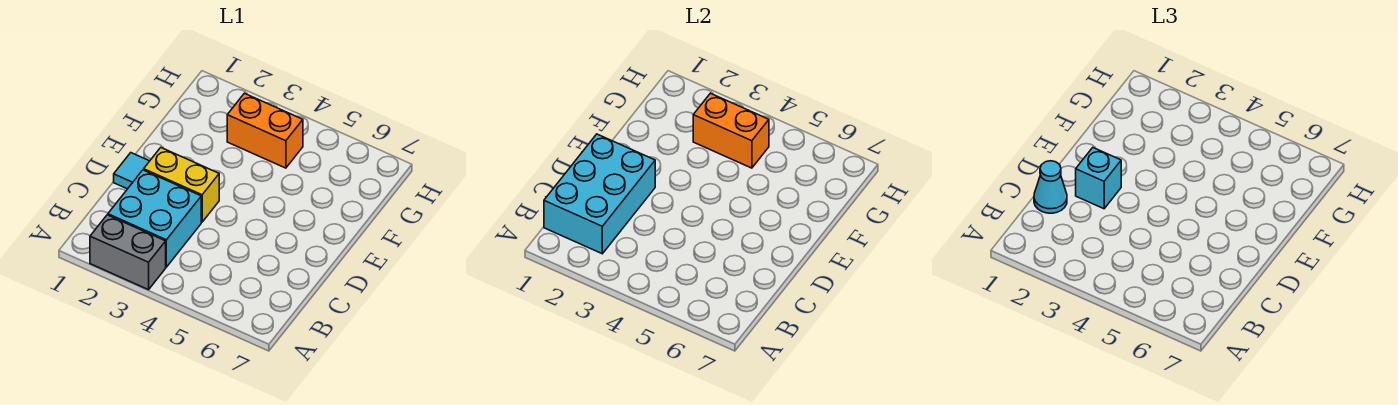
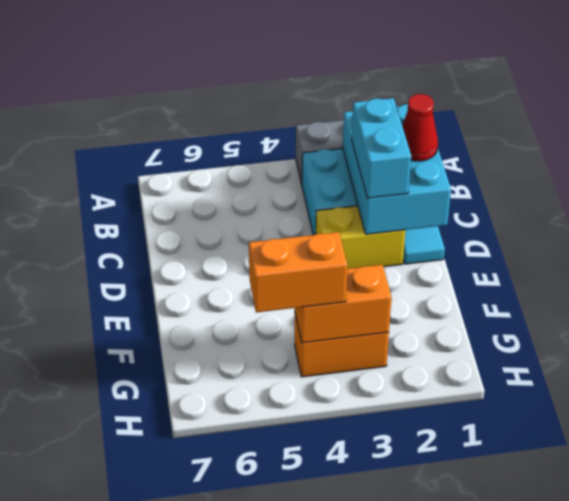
cyan cone C1 level 3 -> red cone C1 level 3
cyan brick D2 level 3 -> cyan brick C2:D2 level 3
none -> orange brick G4:G5 level 3

